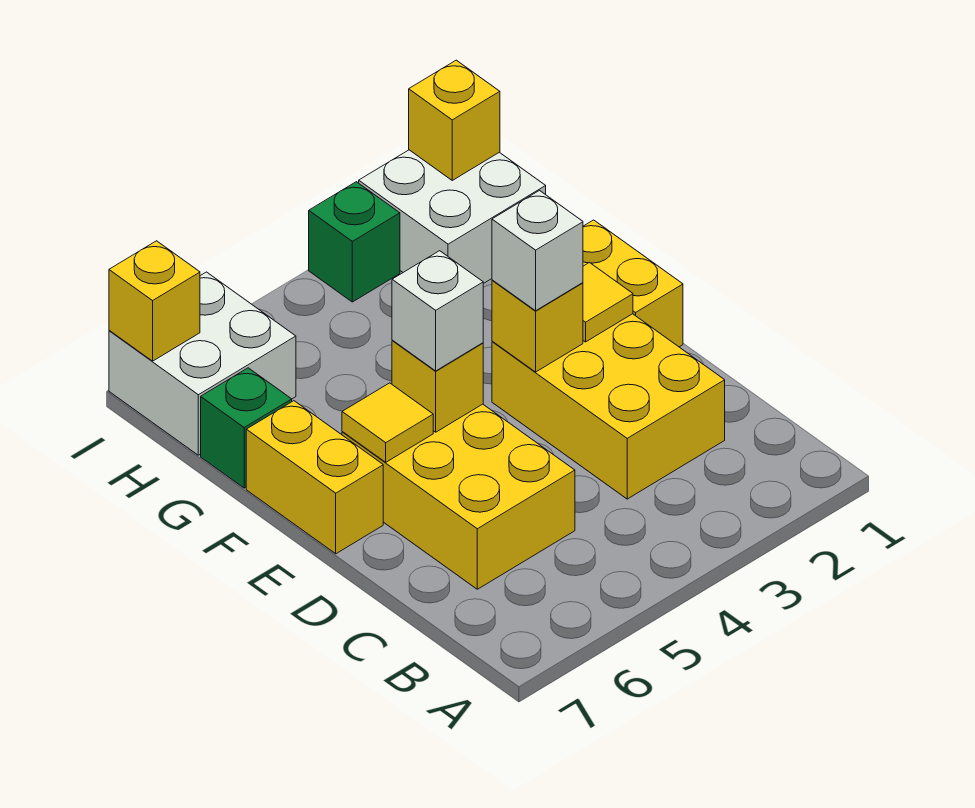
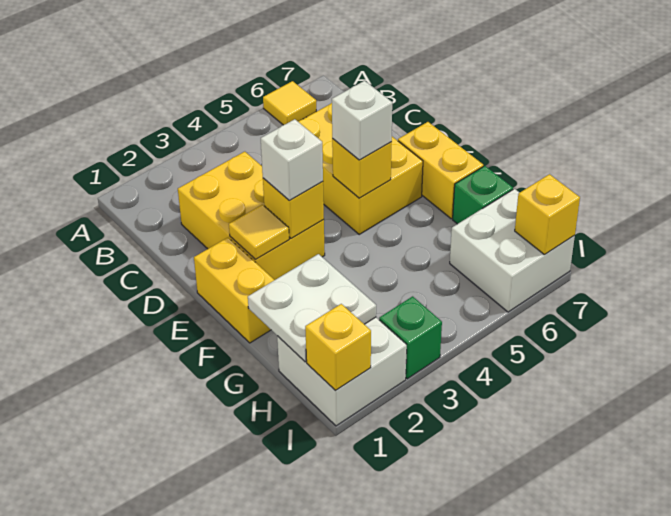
yellow tile E6 level 2 -> yellow tile A6 level 1
none -> white plate G1:H2 level 2

